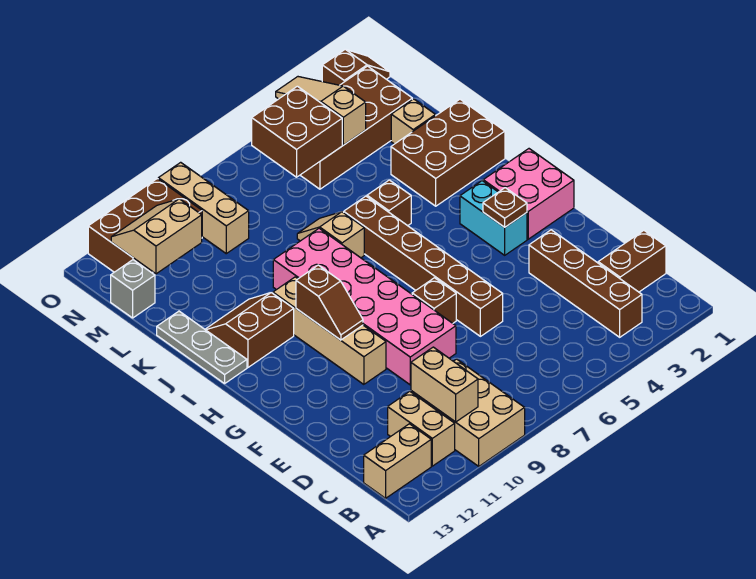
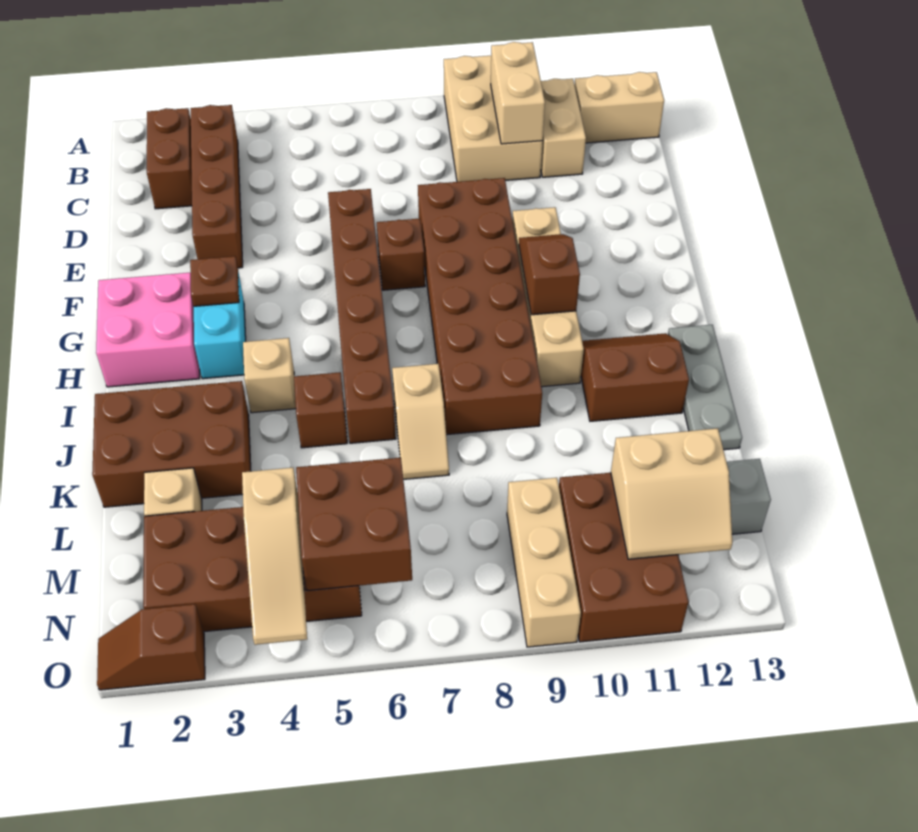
brown brick C1:C2 level 1 -> brown brick B2:C2 level 1
pink brick E8:J9 level 1 -> brown brick E8:J9 level 1
none -> tan brick I4 level 1
brown slope I11:J12 level 1 top I -> brown slope I11:J12 level 1 top J
brown brick N10:O12 level 1 -> brown brick M10:O11 level 1

